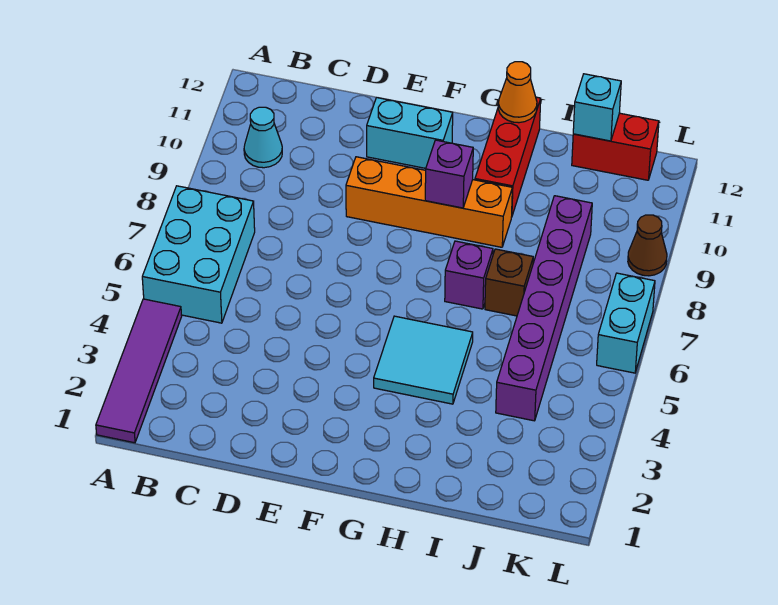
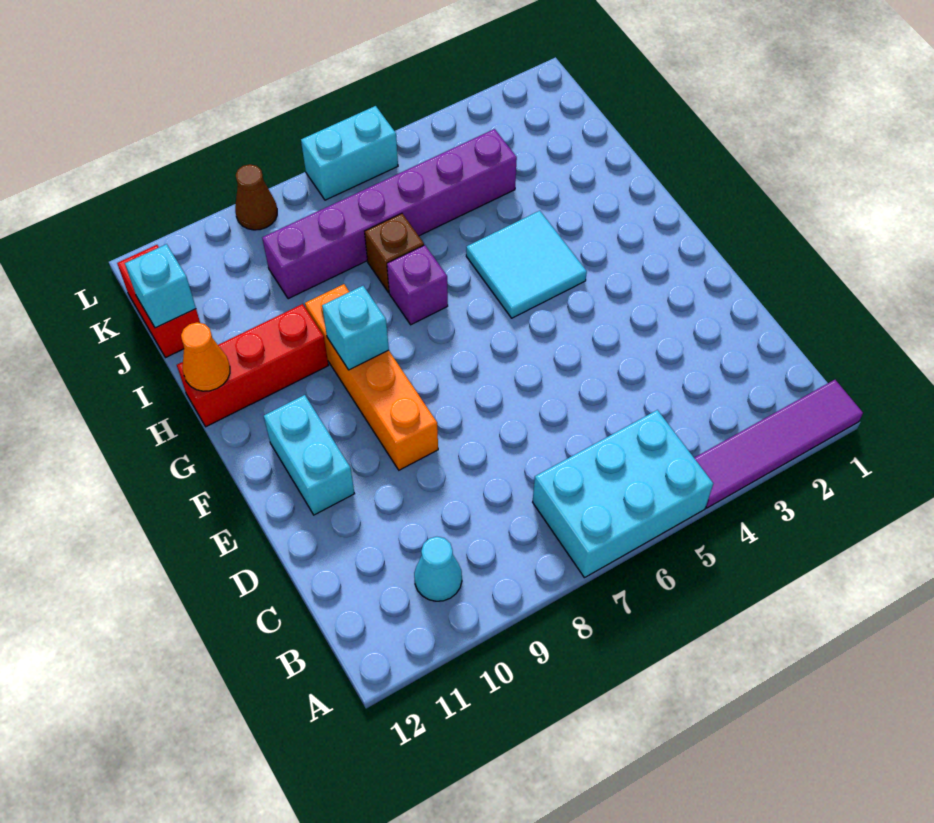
purple brick G9 level 2 -> cyan brick G9 level 2

